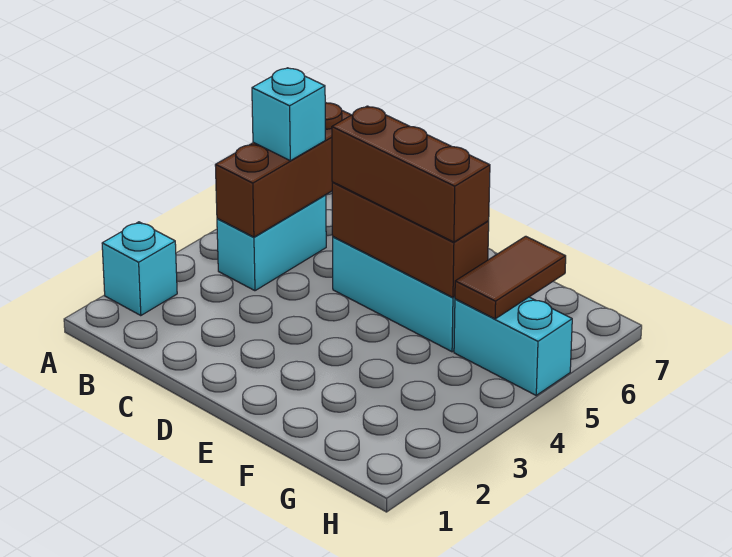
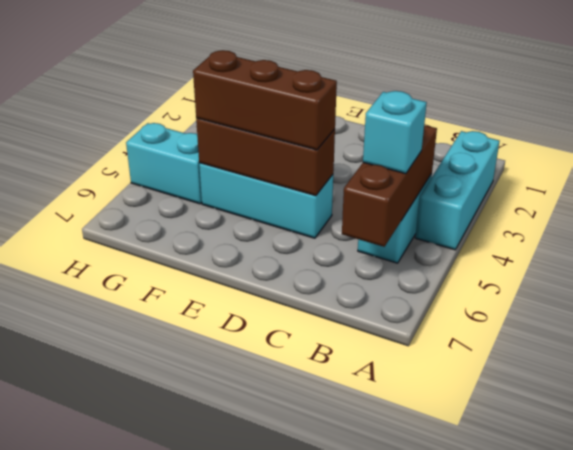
cyan brick A2 level 1 -> cyan brick A2:A4 level 1
brown tile G5:G6 level 2 -> none

